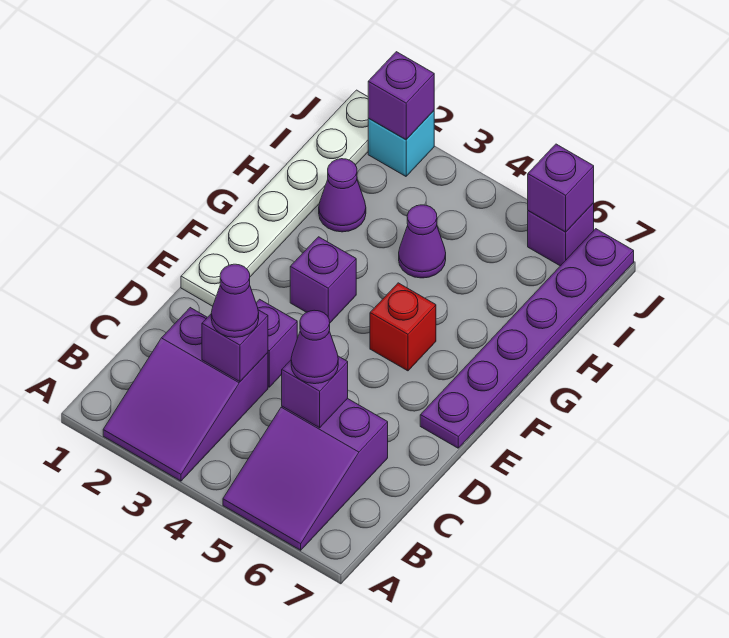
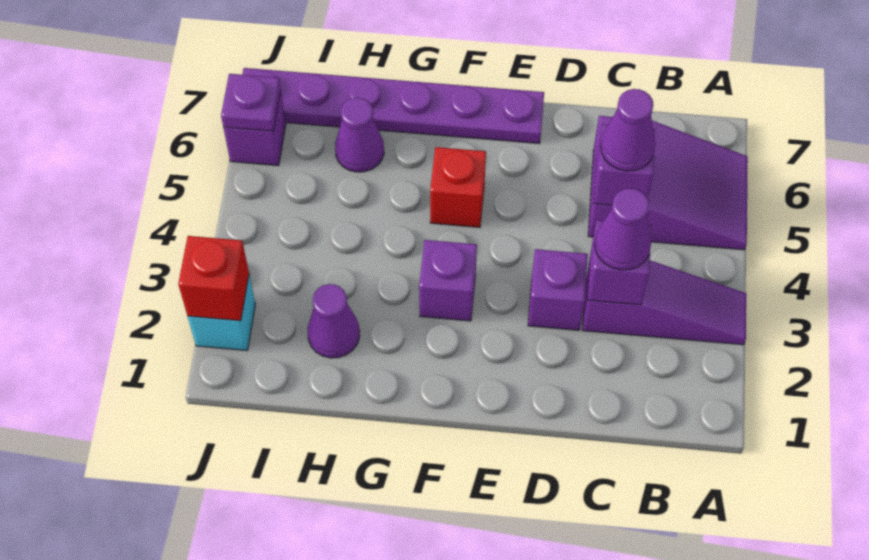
purple slope A2:C3 level 1 top C -> purple slope A3:C3 level 1 top C
white plate E1:J1 level 1 -> none
purple cone H4 level 1 -> purple cone H6 level 1
purple brick J2 level 2 -> red brick J2 level 2
purple brick J6 level 2 -> purple plate J6 level 2

